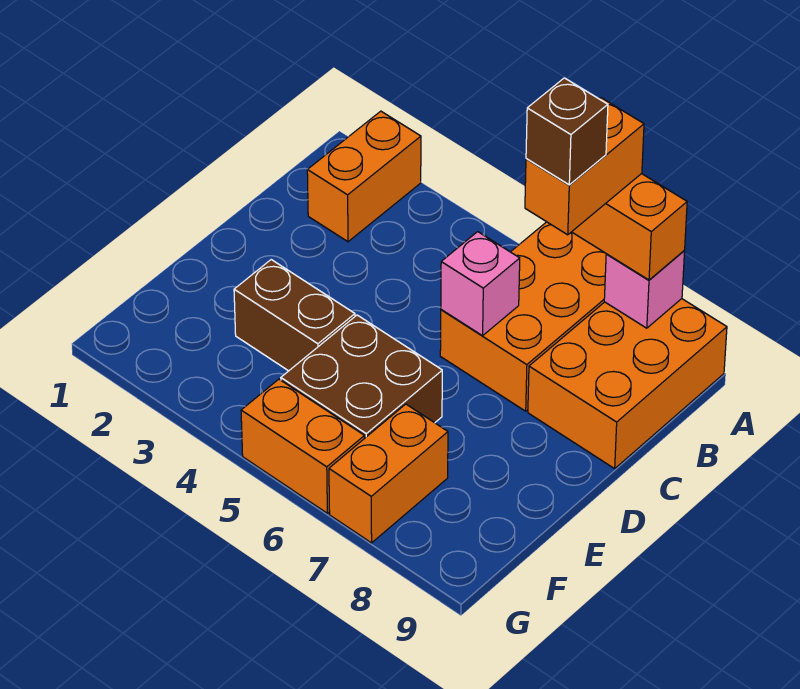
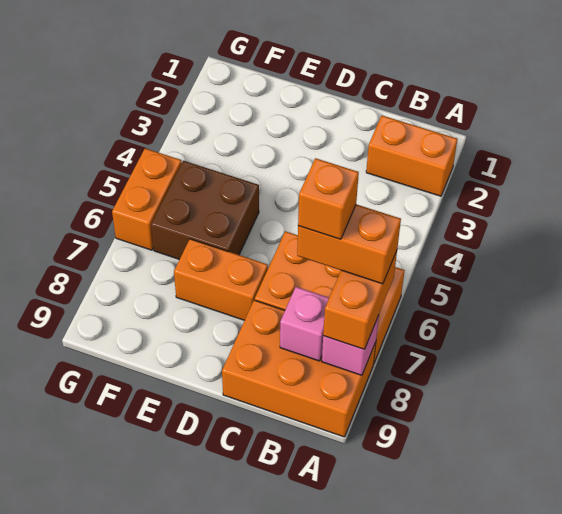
brown brick B7 level 5 -> orange brick B7 level 5
pink brick C6 level 2 -> pink brick B8 level 2
brown brick E3:E4 level 1 -> none
orange brick F7:G7 level 1 -> orange brick D7:E7 level 1

